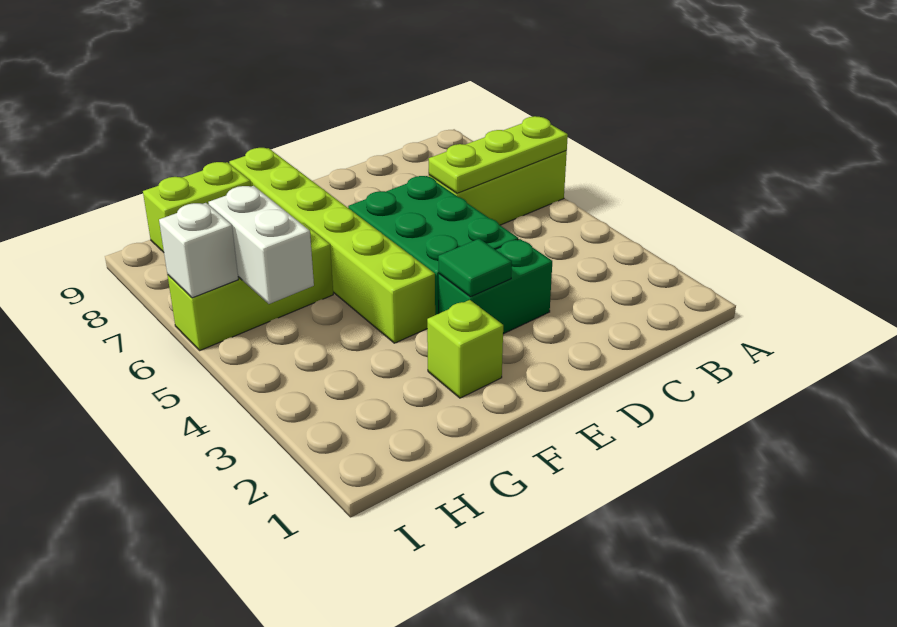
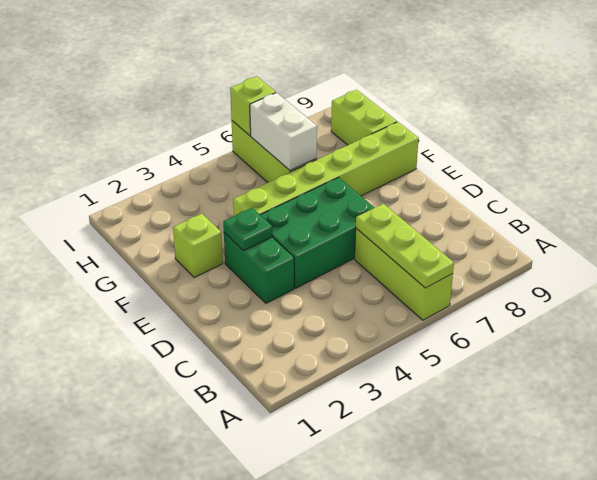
green tile E3 level 2 -> green plate E3 level 2
white brick H5:H6 level 2 -> white brick G6:H6 level 2
white brick I6 level 2 -> lime brick I6 level 2

